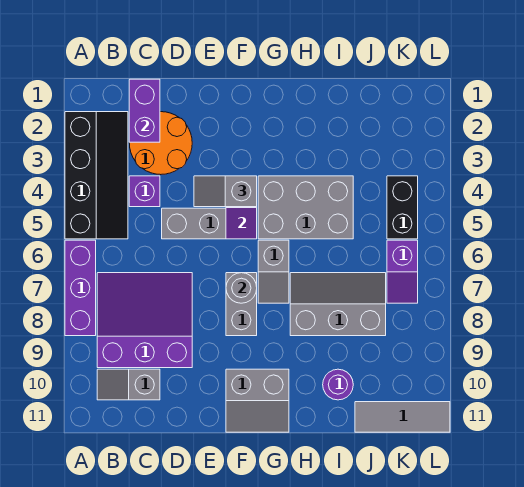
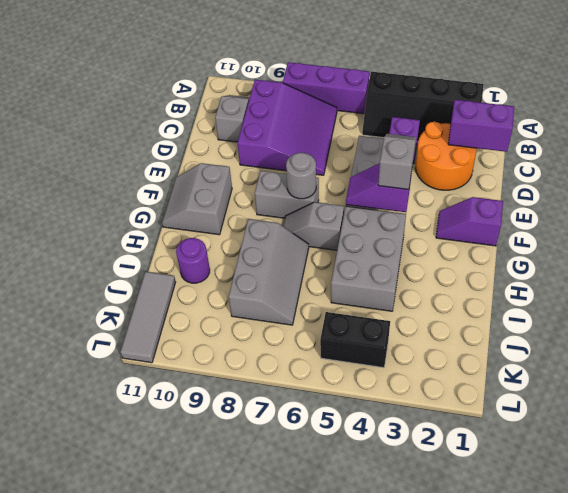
purple slope K6:K7 level 1 top 6 -> purple slope F1:F2 level 1 top 1

